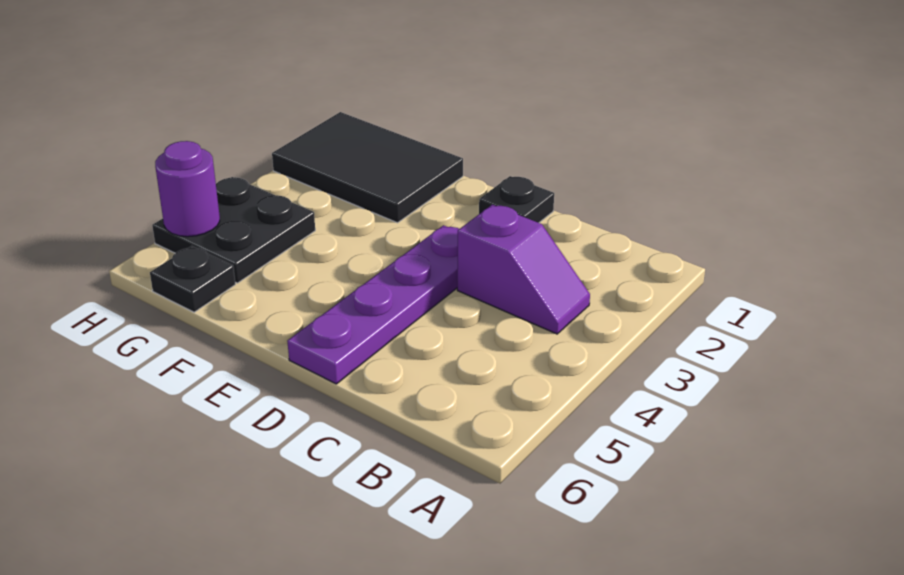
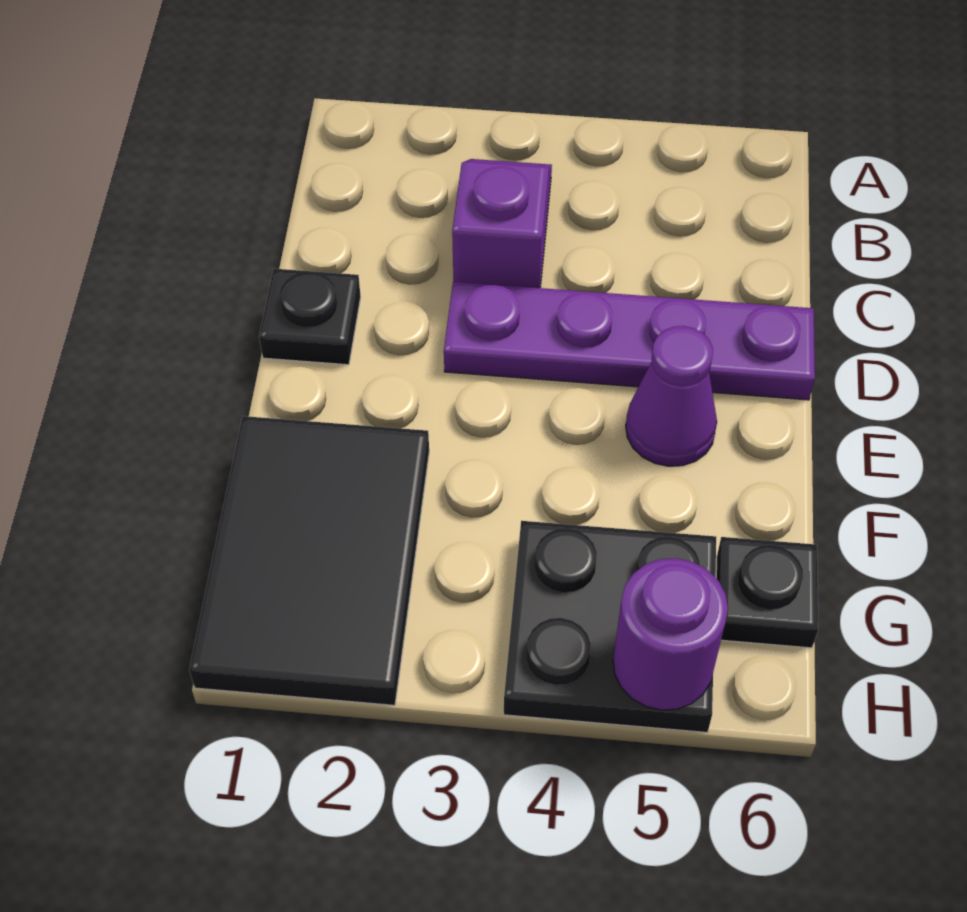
none -> purple cone E5 level 1

